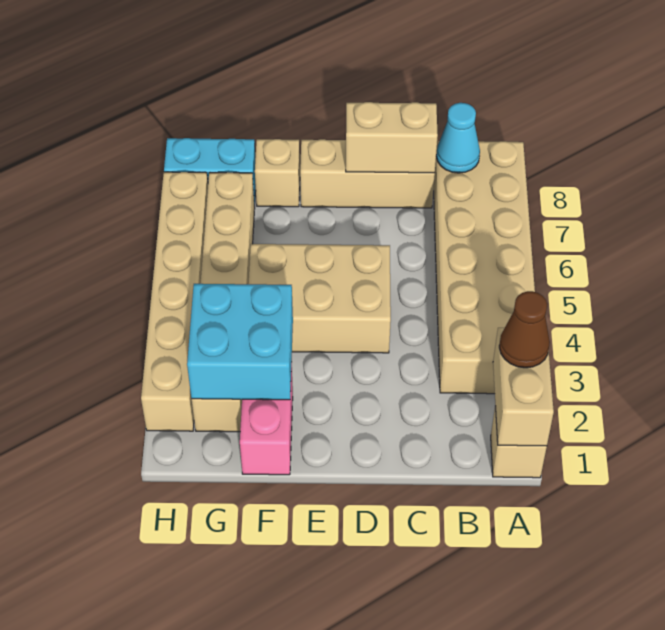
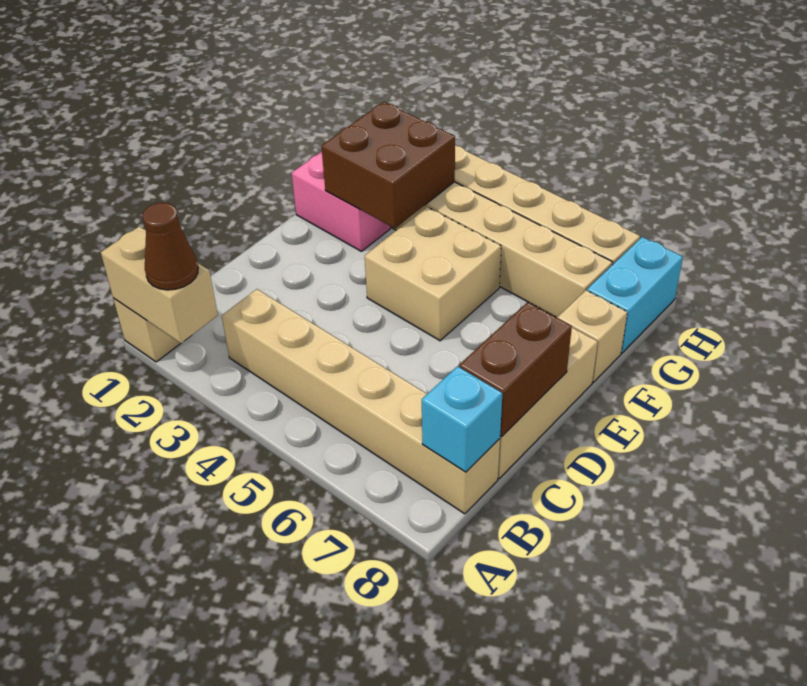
tan brick A3:B8 level 1 -> tan brick B3:B8 level 1
cyan cone B8 level 2 -> cyan brick B8 level 2
tan brick C8:D8 level 2 -> brown brick C8:D8 level 2
tan brick D4:F5 level 1 -> tan brick E4:F5 level 1
cyan brick F2:G3 level 2 -> brown brick F2:G3 level 2

